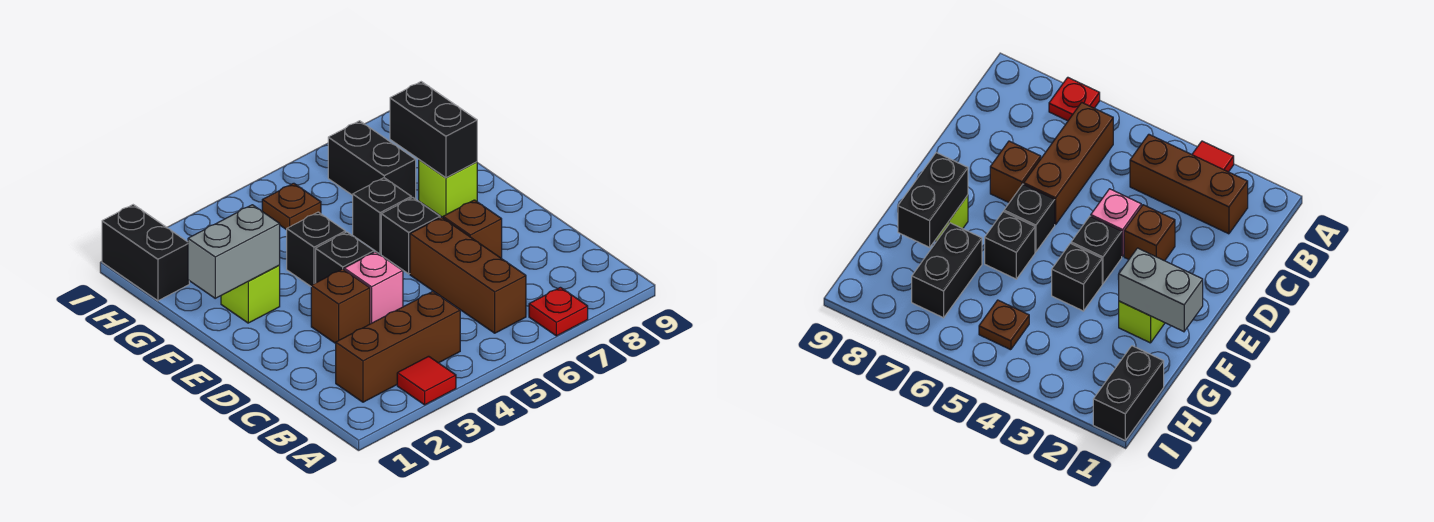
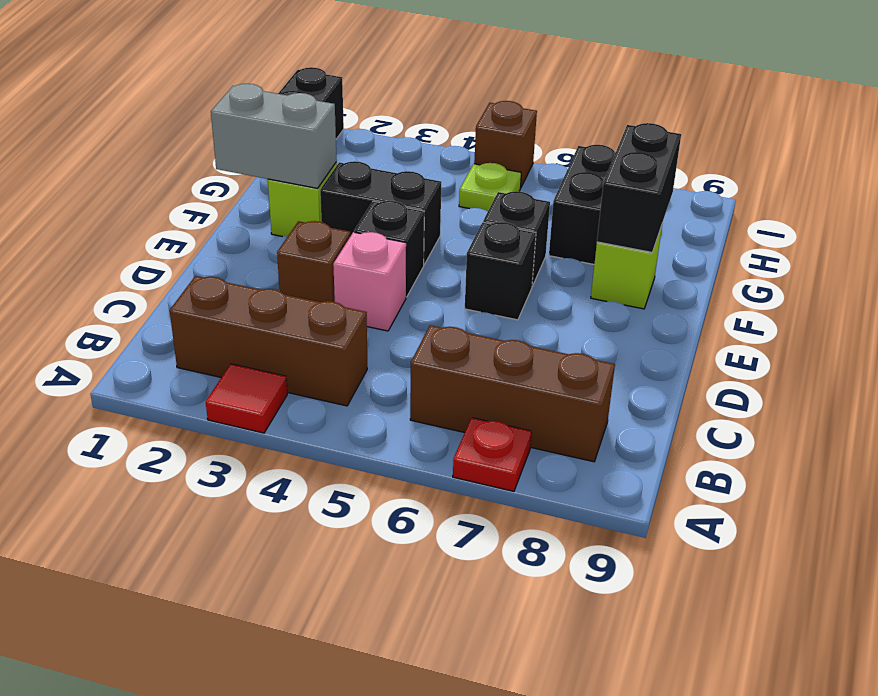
brown brick B6:D6 level 1 -> brown brick B6:B8 level 1
brown brick D7 level 1 -> brown brick I5 level 1
black brick F4 level 1 -> black brick F3:F4 level 1
brown plate H5 level 1 -> lime plate H5 level 1

